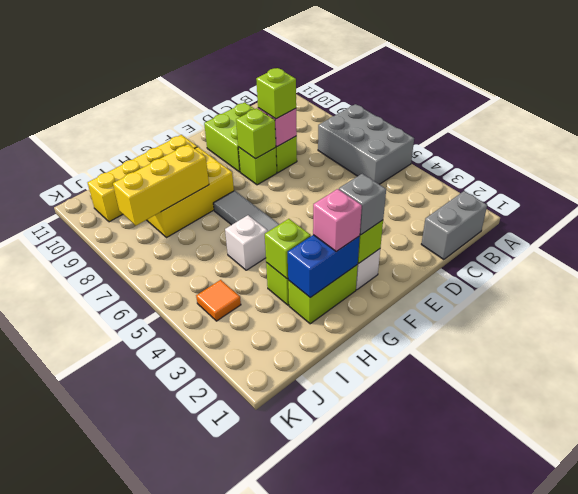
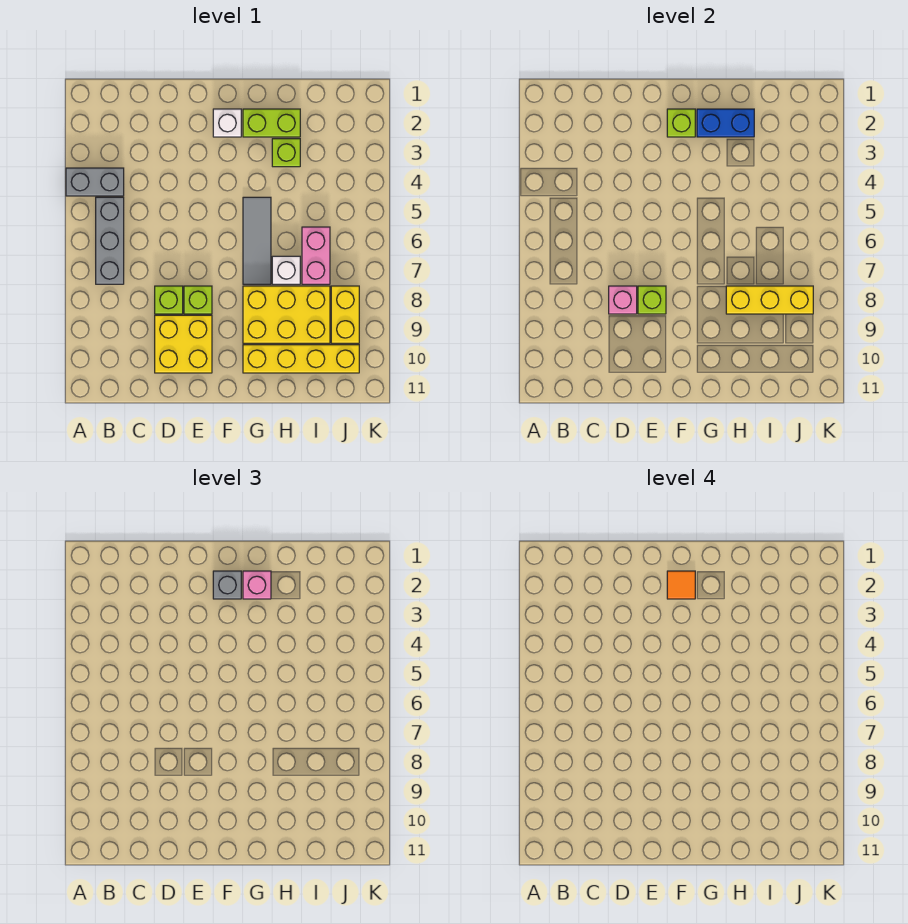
grey brick A5:B7 level 1 -> grey brick B5:B7 level 1
grey brick B1:C1 level 1 -> grey brick A4:B4 level 1
lime brick D8 level 3 -> none
lime brick D9:E10 level 1 -> yellow brick D9:E10 level 1
lime brick H3 level 2 -> none
white brick H5 level 1 -> white brick H7 level 1
none -> pink brick I6:I7 level 1
orange tile J4 level 1 -> orange tile F2 level 4
none -> yellow brick J8:J9 level 1

